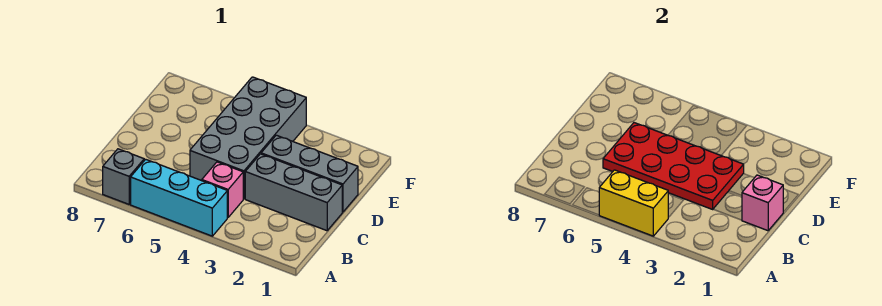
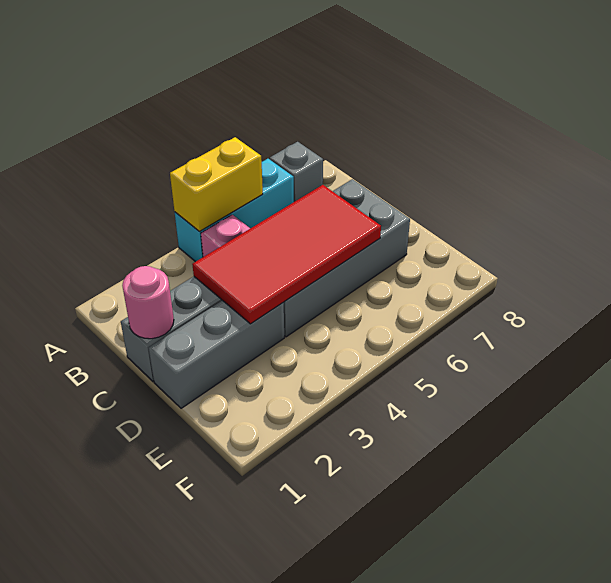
pink brick C1 level 2 -> pink round brick C1 level 2
red plate C3:D6 level 2 -> red tile C3:D6 level 2
grey brick C4:F5 level 1 -> grey brick C4:D7 level 1

